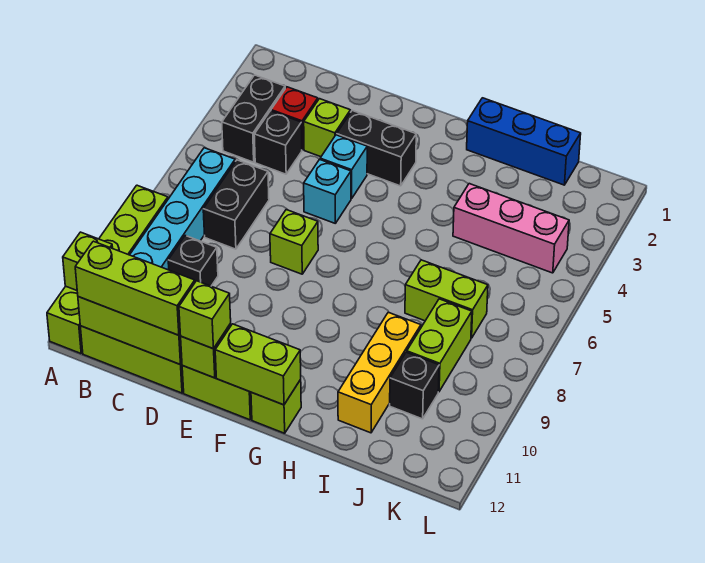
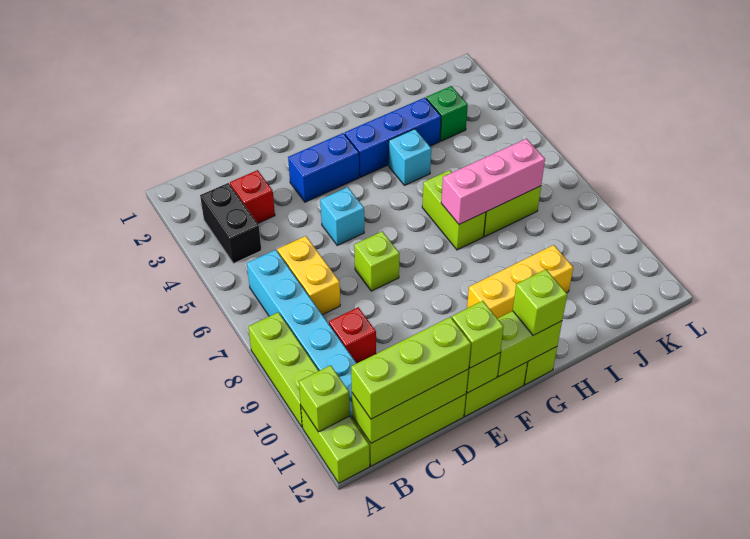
black brick C4 level 1 -> none
black brick C6:C7 level 1 -> yellow brick C6:C7 level 1
black brick C9 level 1 -> red brick C9 level 1
lime brick D3 level 1 -> lime brick G12 level 3
black brick E3:F3 level 1 -> blue brick E3:F3 level 1
cyan brick E4 level 1 -> cyan brick H4 level 1
blue brick H1:J1 level 1 -> blue brick G3:I3 level 1
pink brick I4:K4 level 1 -> pink brick H7:J7 level 2
yellow brick I9:I11 level 1 -> yellow brick G10:I10 level 1
none -> green brick J3 level 1
lime brick J8:J9 level 1 -> lime brick H6:H7 level 1
black brick J10 level 1 -> none

